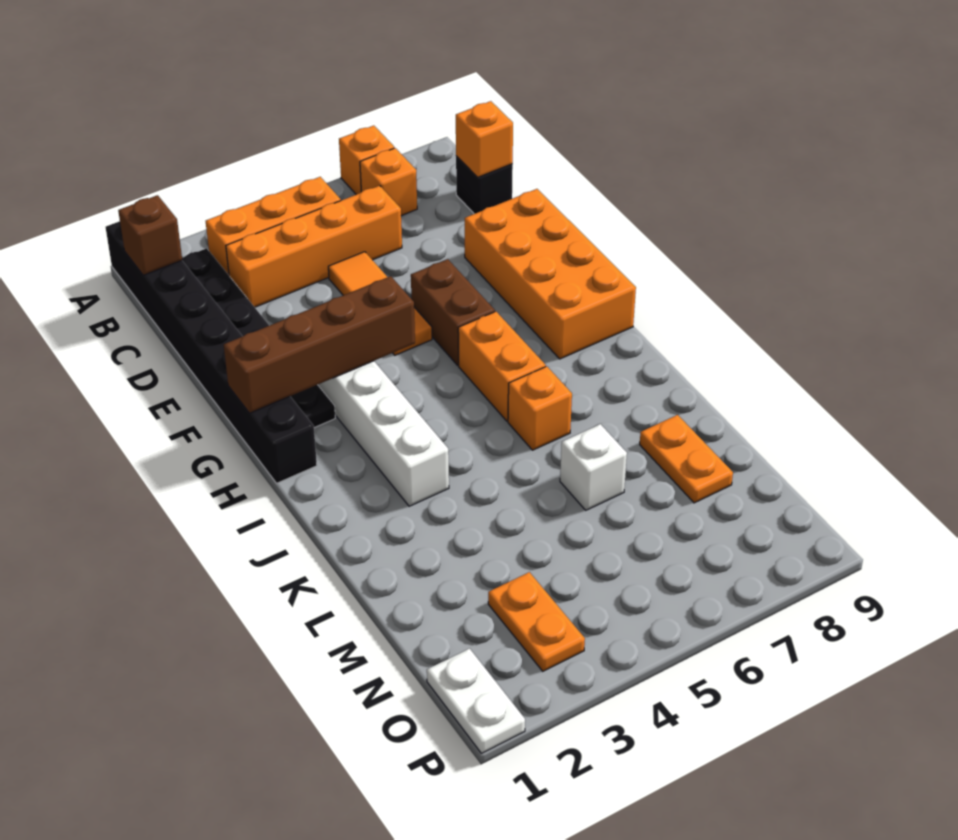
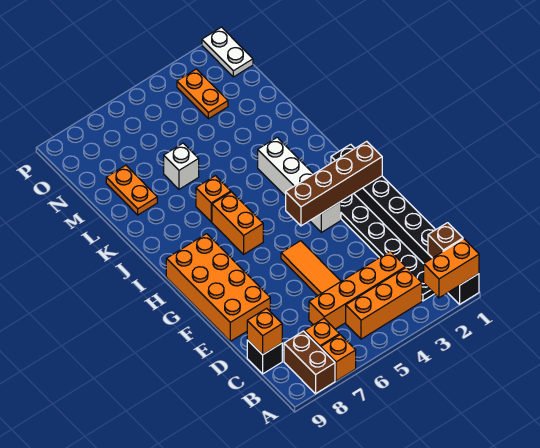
none -> orange brick A1:A2 level 2
brown brick F6:G6 level 1 -> brown brick A8:B8 level 1

